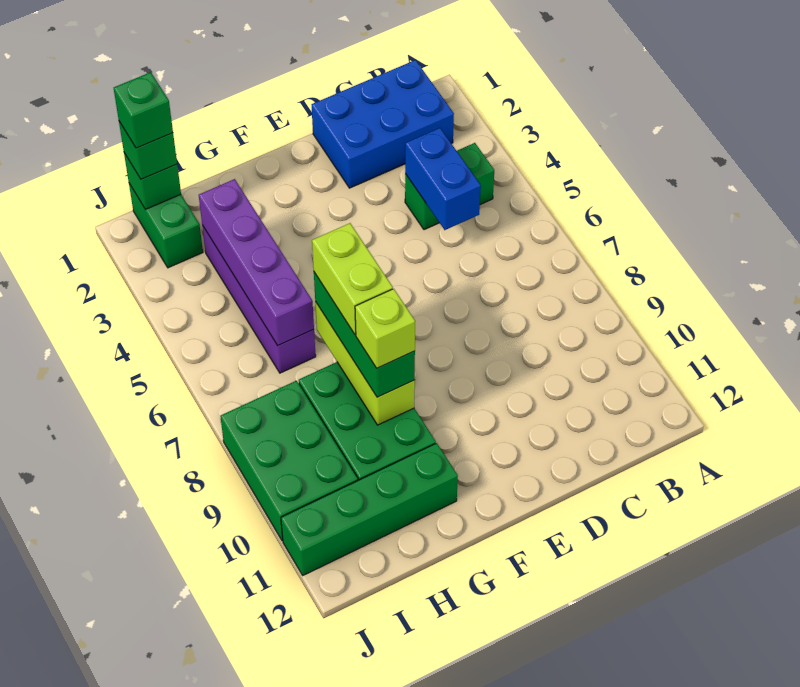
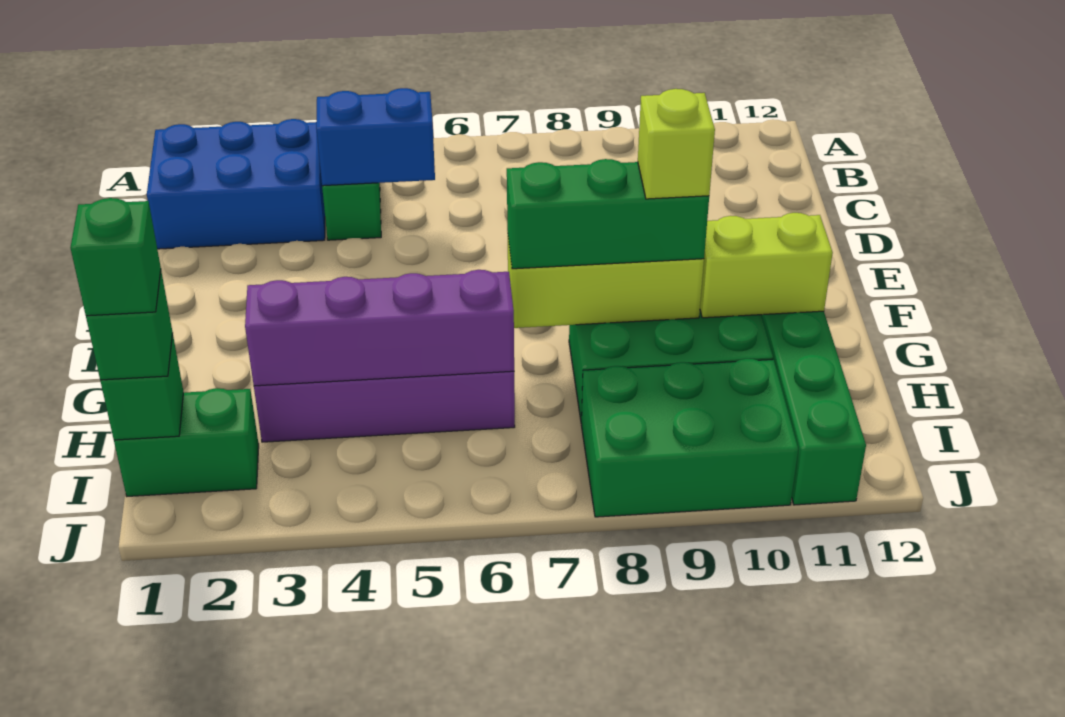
blue brick B1:D2 level 1 -> blue brick B1:C3 level 1
lime brick G7:G8 level 4 -> lime brick G10:G11 level 2

